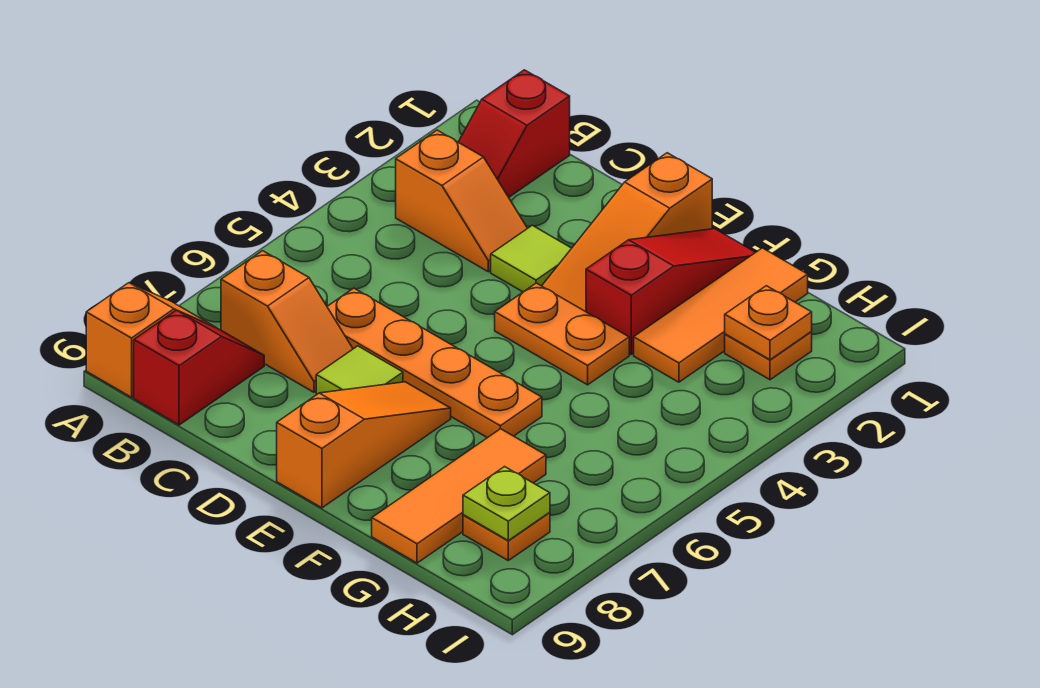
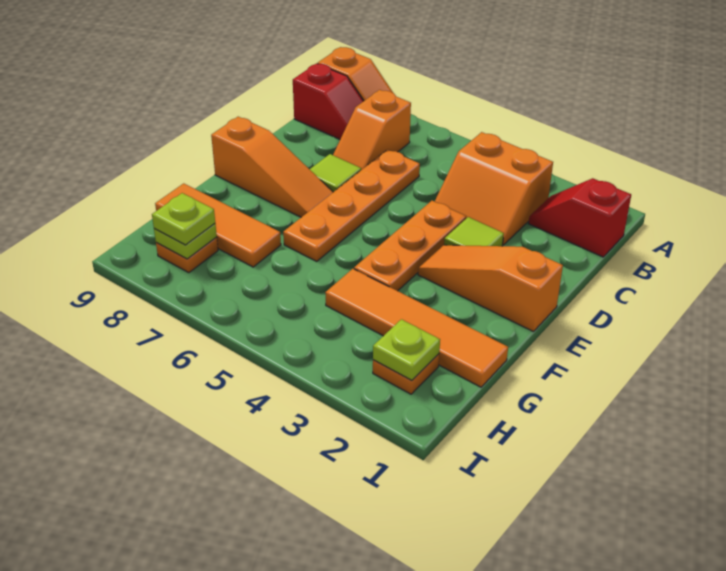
orange slope B3:C3 level 1 top B -> orange slope B3:C4 level 1 top B
orange plate E4:F4 level 1 -> orange plate D4:F4 level 1
red slope F1:F3 level 1 top 3 -> none
orange tile G1:G3 level 1 -> orange tile G1:G4 level 1
orange plate H2 level 2 -> lime plate H2 level 2
none -> lime plate H8 level 3

